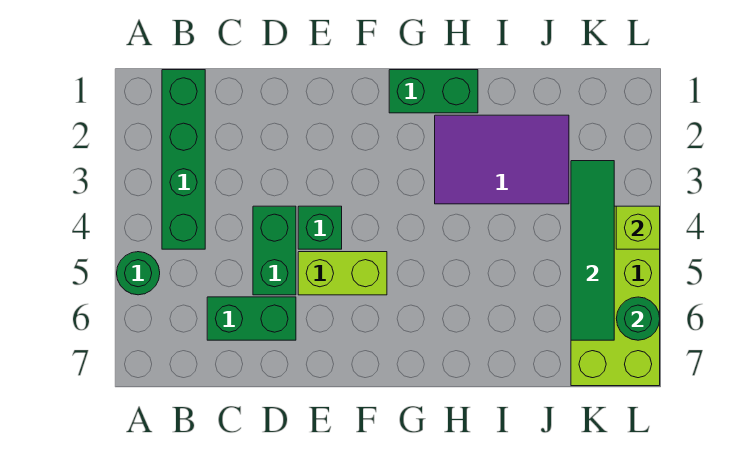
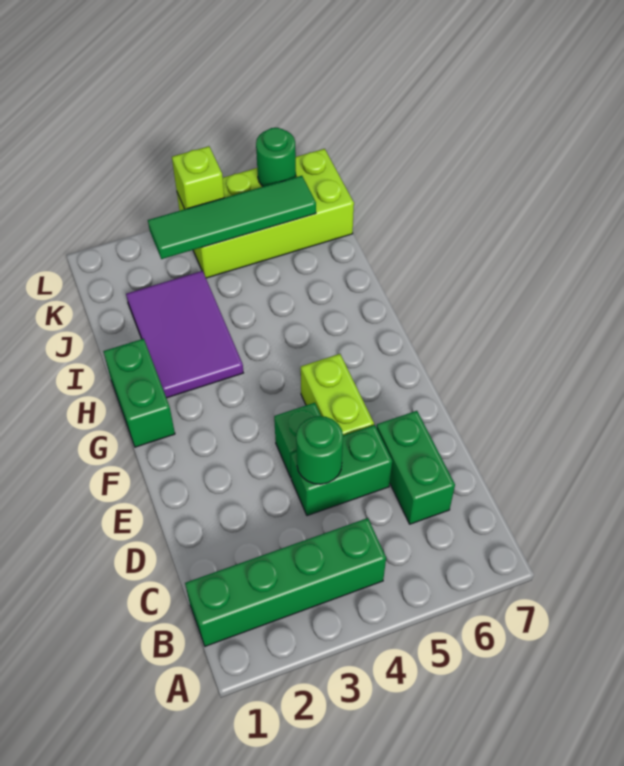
green round brick A5 level 1 -> green round brick D4 level 2

